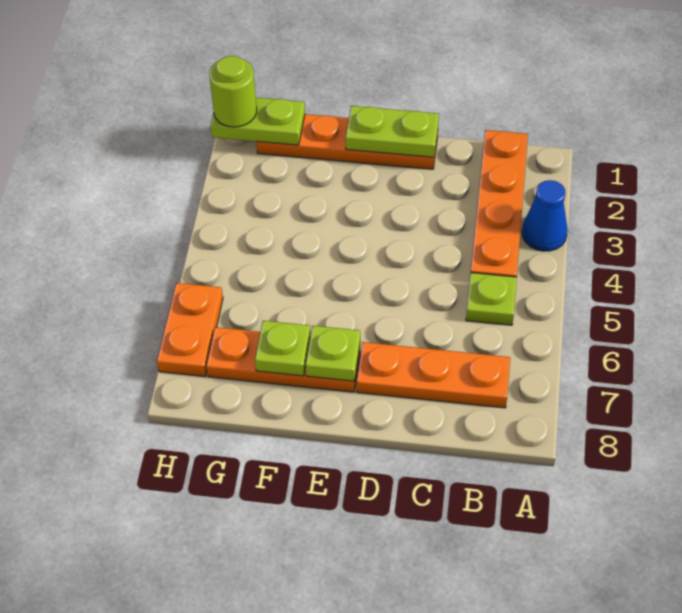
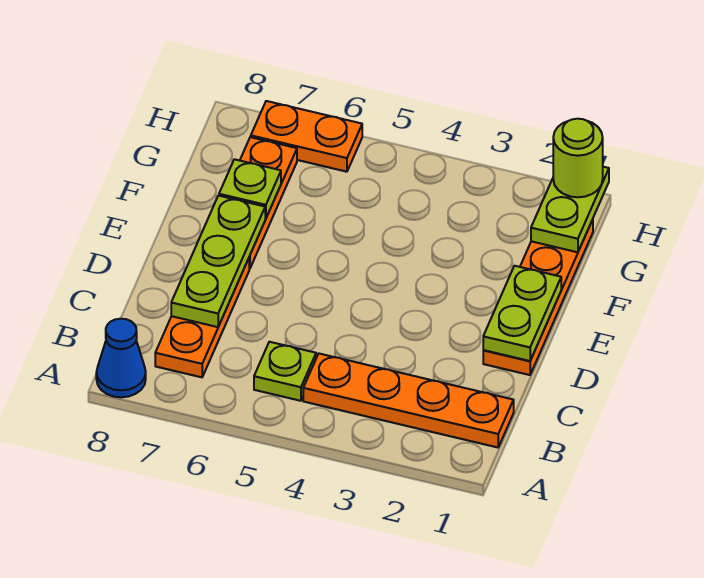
blue cone A3 level 1 -> blue cone A8 level 1
lime plate E7 level 2 -> lime plate C7:E7 level 2

